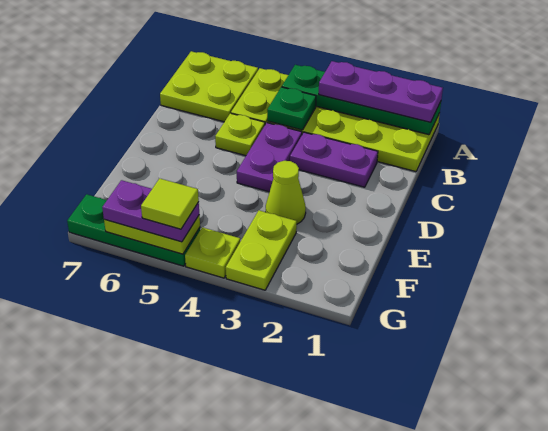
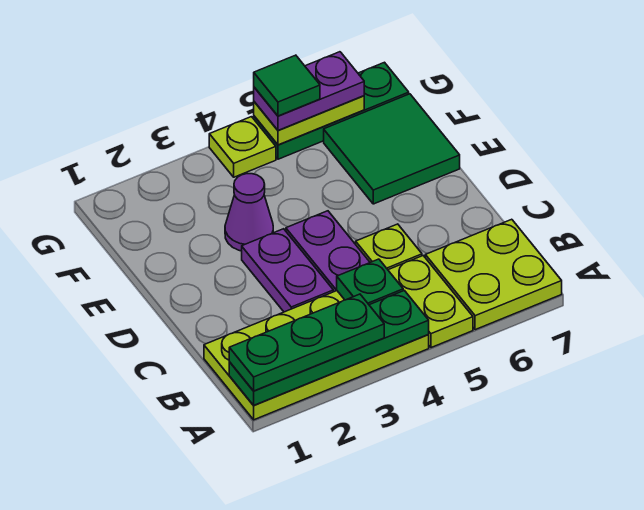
purple plate A1:A3 level 3 -> green plate A1:A3 level 3
purple plate C2:C3 level 1 -> purple plate C3:D3 level 1
lime cone E3 level 1 -> purple cone E3 level 1
none -> green tile E6:F7 level 1
lime plate F3:G3 level 1 -> none
lime tile G5 level 4 -> green tile G5 level 4

